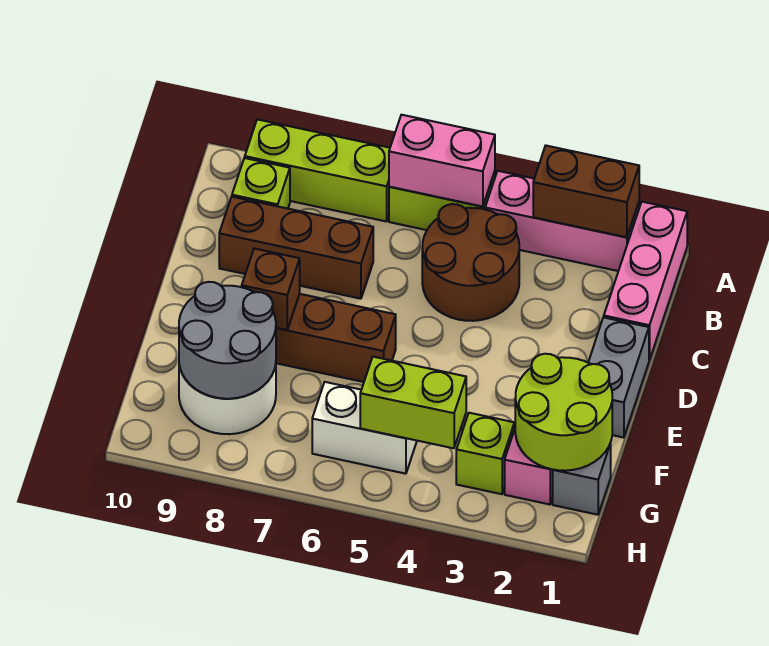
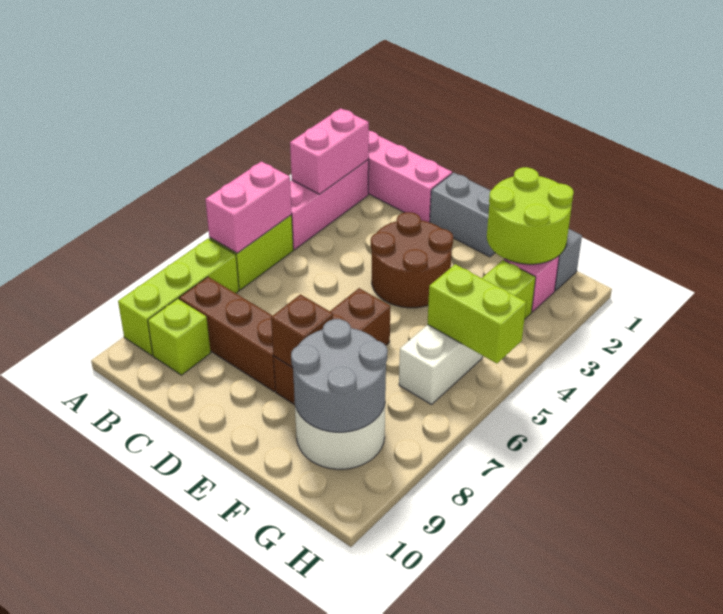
brown brick A2:A3 level 2 -> pink brick A2:A3 level 2
brown round brick B4:C5 level 1 -> brown round brick D3:E4 level 1
brown brick C7:C9 level 1 -> brown brick B8:D8 level 1
lime brick G4:G5 level 2 -> lime brick G5:H5 level 2

